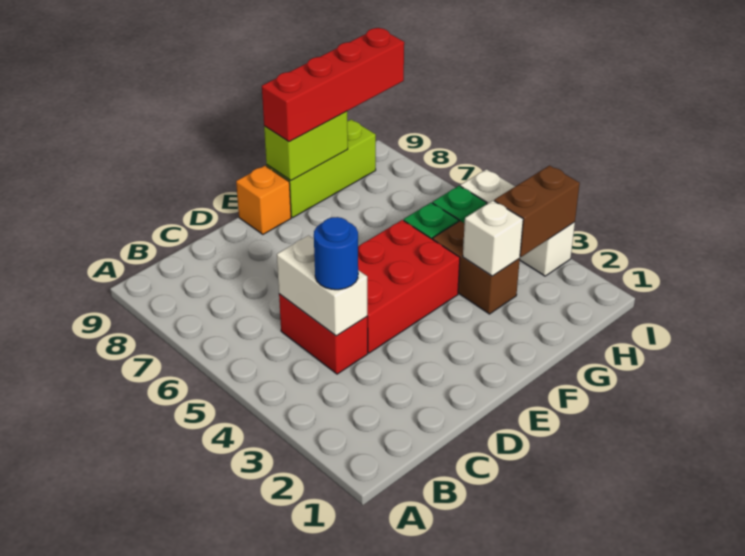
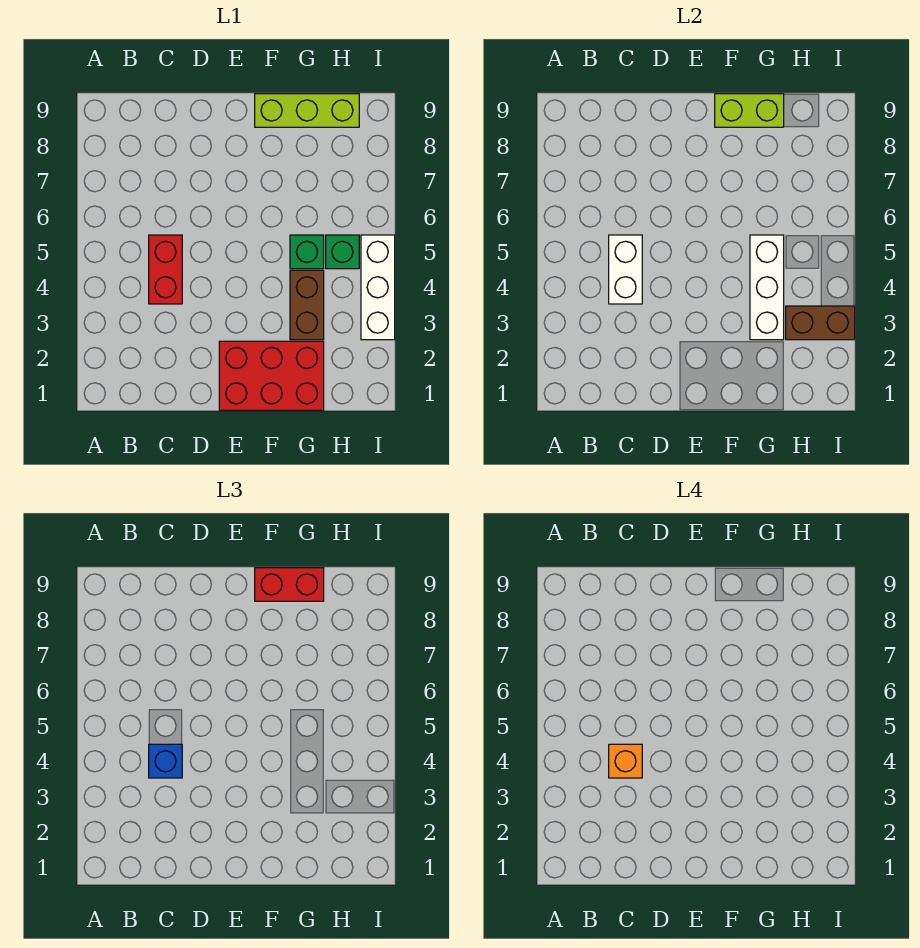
blue round brick C4 level 3 -> blue brick C4 level 3
red brick D4:F5 level 1 -> red brick E1:G2 level 1
orange brick E9 level 1 -> orange brick C4 level 4
red brick F9:I9 level 3 -> red brick F9:G9 level 3
white brick G3 level 2 -> white brick G3:G5 level 2

